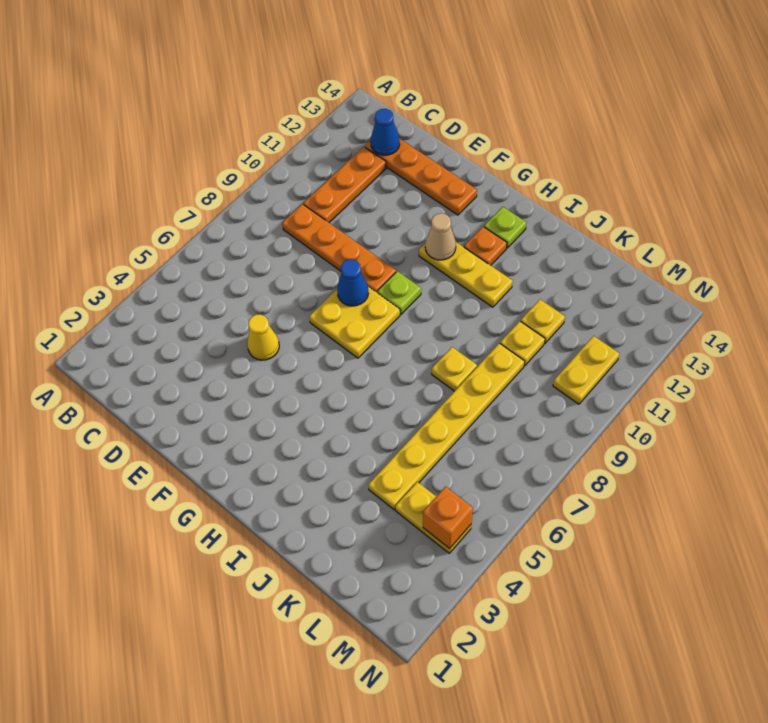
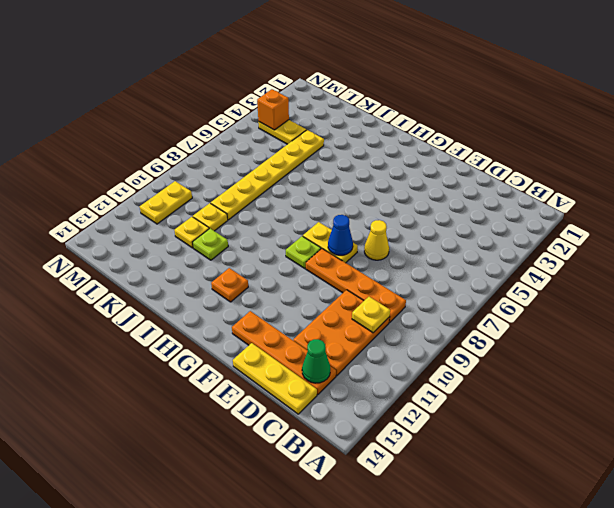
orange plate C10:C12 level 1 -> orange plate C10:D12 level 1
blue cone C13 level 2 -> green cone C13 level 2
yellow cone E5 level 1 -> yellow cone E7 level 1
yellow plate F7:G8 level 1 -> yellow plate F8:G8 level 1
yellow plate G11:I11 level 1 -> yellow plate C14:E14 level 1
tan cone G11 level 2 -> none
lime plate H13 level 1 -> lime plate J11 level 1
yellow plate J8 level 1 -> yellow plate C10 level 2

